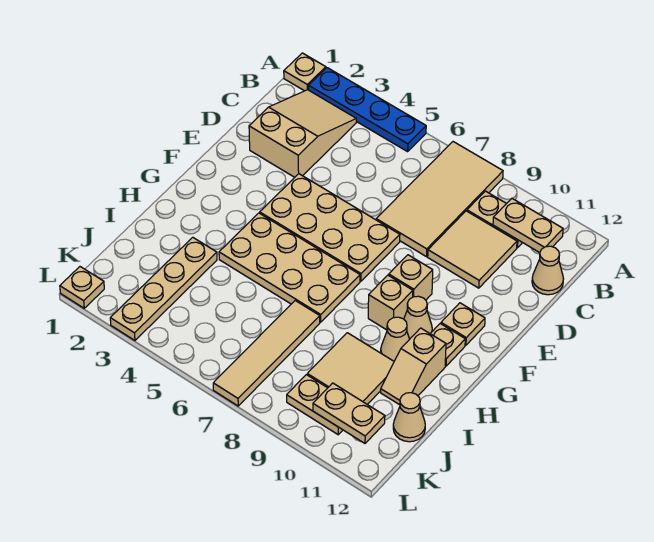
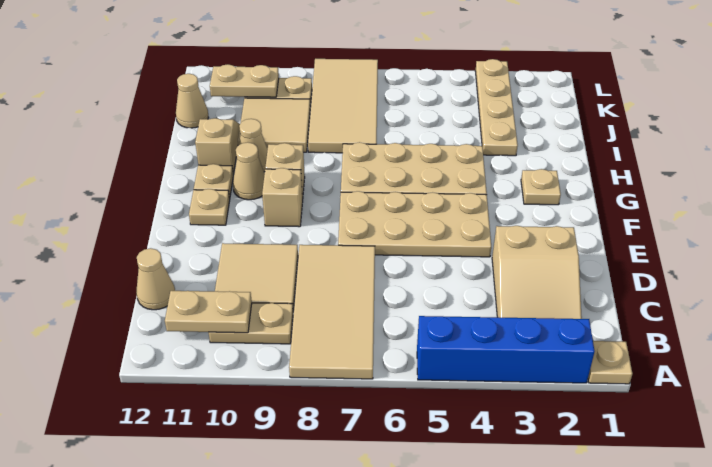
blue plate A2:A5 level 1 -> blue brick A2:A5 level 1
tan tile I7:L7 level 1 -> tan tile I7:L8 level 1
tan plate L1 level 1 -> tan plate G2 level 1

